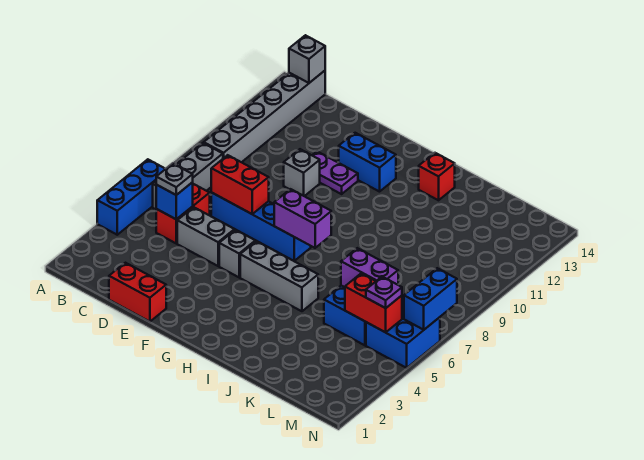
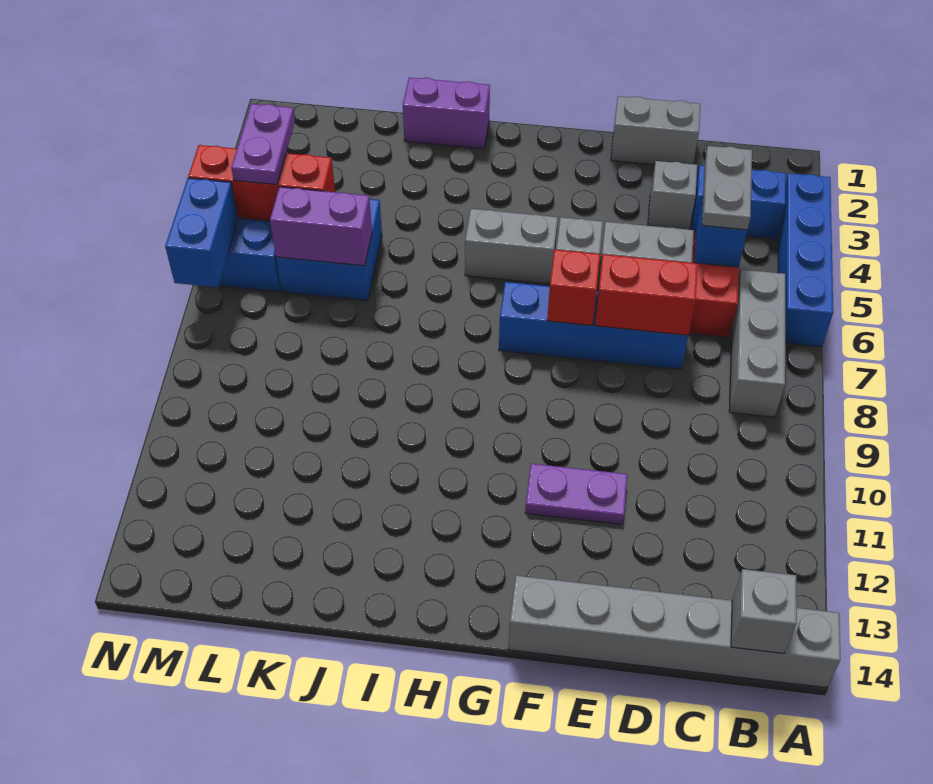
blue brick A4:A6 level 1 -> blue brick A3:A6 level 1
grey brick B9:B14 level 1 -> grey brick A14:F14 level 1
grey plate C5 level 3 -> grey plate C4:C5 level 3
red brick D1:E1 level 1 -> grey brick D1:E1 level 1
grey brick E10 level 1 -> grey brick D3 level 1
blue brick F12:G12 level 1 -> blue brick B3:C3 level 1
grey brick G5:I5 level 1 -> grey brick G5:H5 level 1
purple brick G7:H7 level 2 -> purple brick I1:J1 level 1
red brick I13 level 1 -> red brick F7 level 2
red brick L5:M5 level 2 -> red brick L5:N5 level 2
purple plate M5 level 3 -> purple plate M4:M5 level 3

